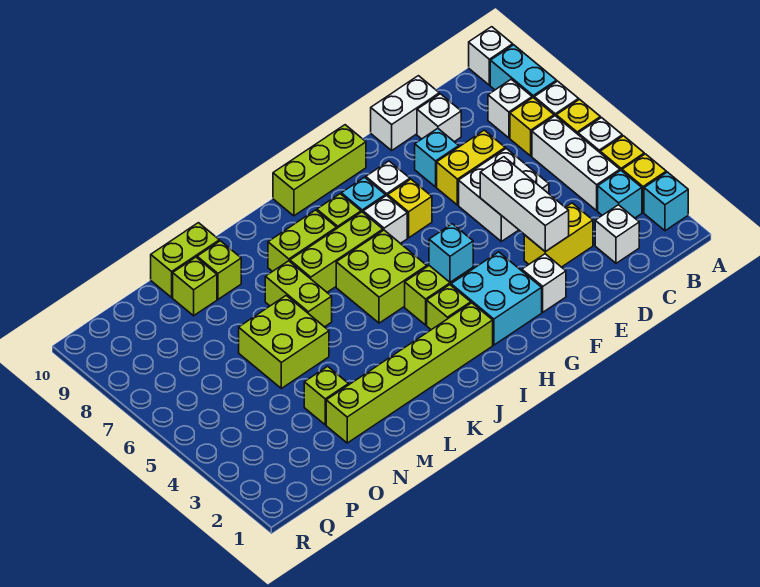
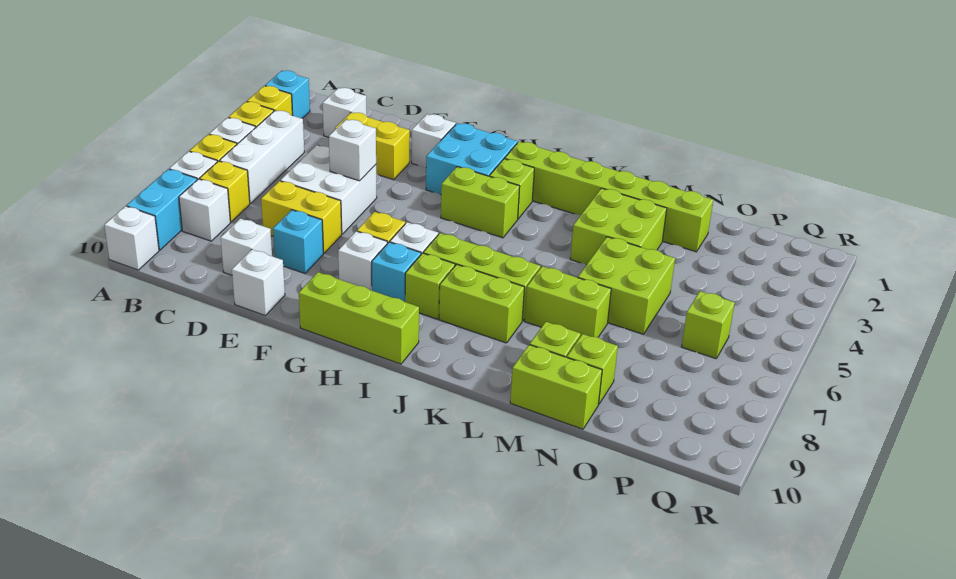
cyan brick B3 level 1 -> none
white brick D10:E10 level 1 -> white brick E10 level 1
white brick E3:E5 level 2 -> white brick E5 level 2
cyan brick H4 level 2 -> none
lime brick I5:J6 level 1 -> lime brick L3:M4 level 1
lime brick L6:L7 level 1 -> lime brick L7:M7 level 1
lime brick N3 level 1 -> lime brick P6 level 1

